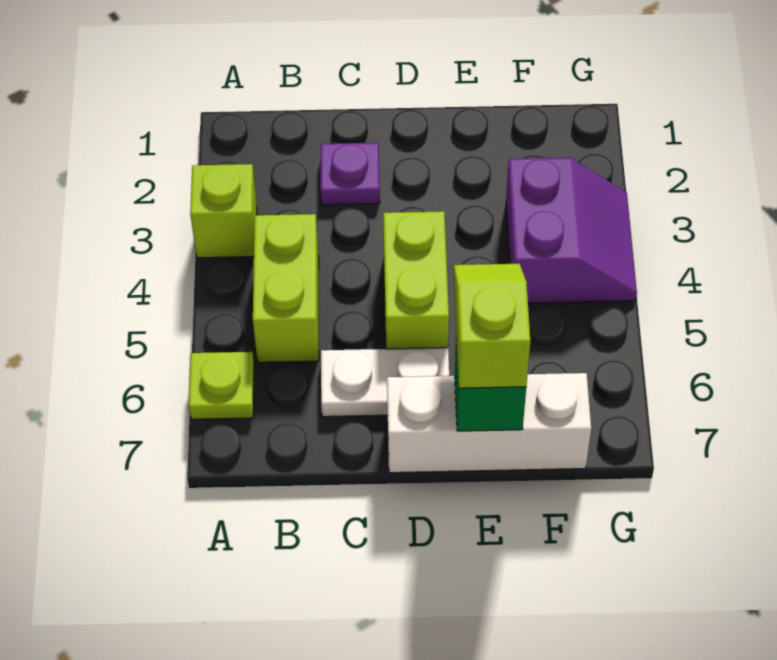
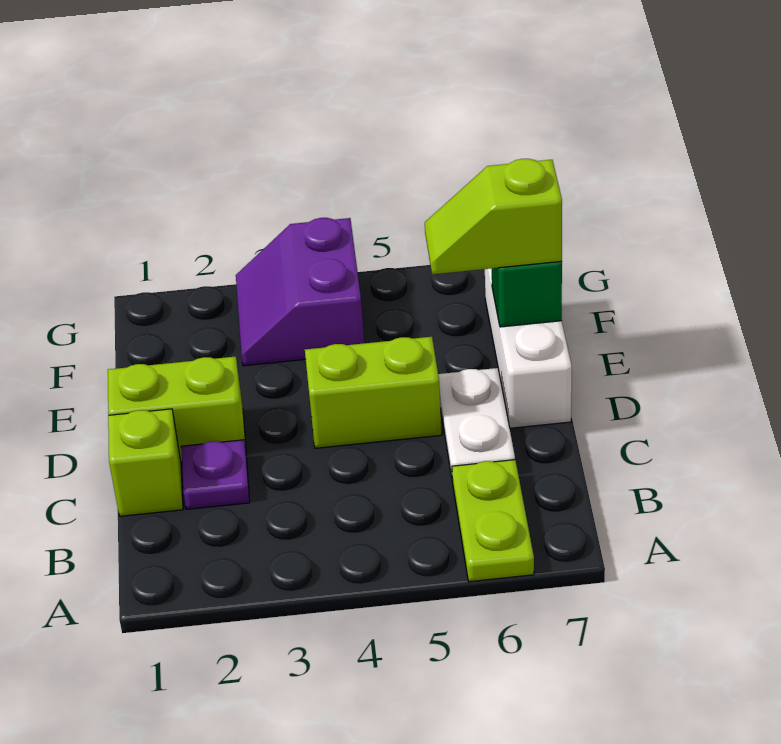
lime brick A3 level 1 -> lime brick C1 level 1
lime plate A6 level 1 -> lime plate A6:B6 level 1
lime brick B4:B5 level 1 -> lime brick D1:D2 level 1
purple slope F3:G4 level 1 top F -> purple slope F3:G4 level 1 top 4

